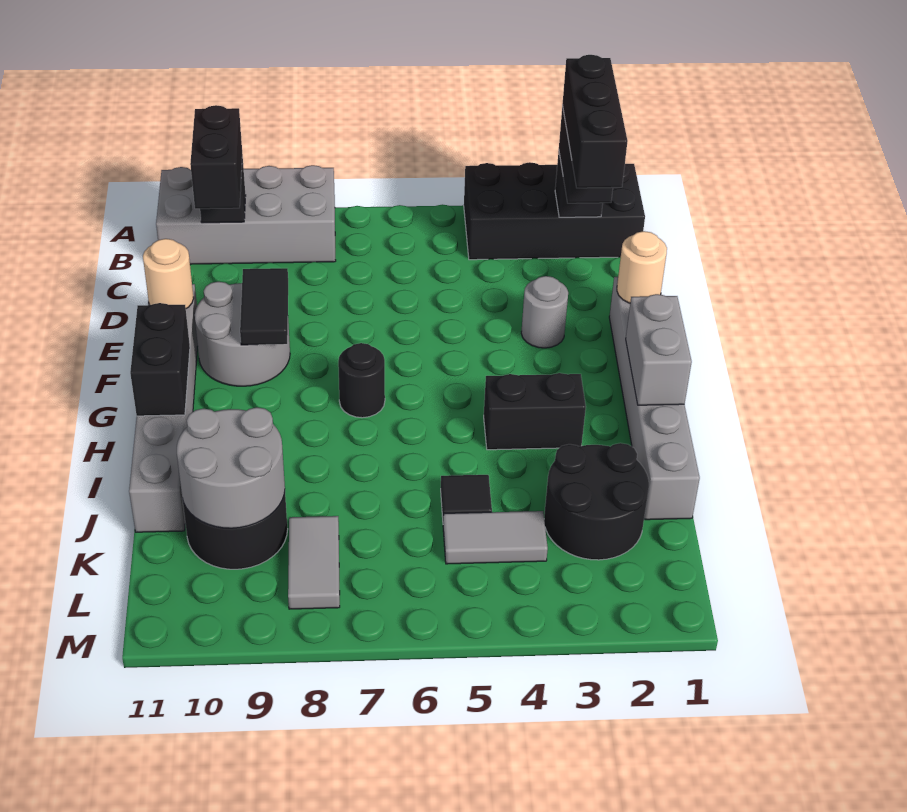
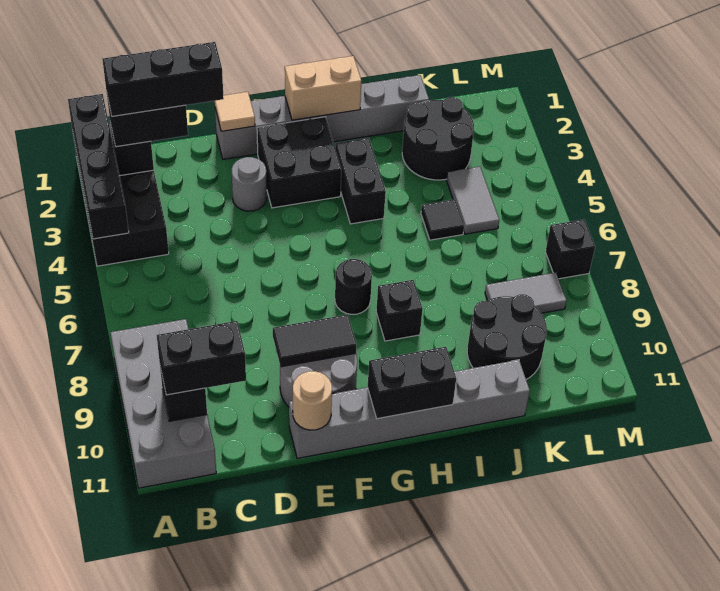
none -> black brick A1:A4 level 2
tan round brick E1 level 2 -> tan tile E1 level 2
none -> black brick F2:G3 level 1
grey brick G1:H1 level 2 -> tan brick G1:H1 level 2
none -> black brick H8 level 1
grey round brick J9:K10 level 2 -> none
none -> black brick M7 level 1

